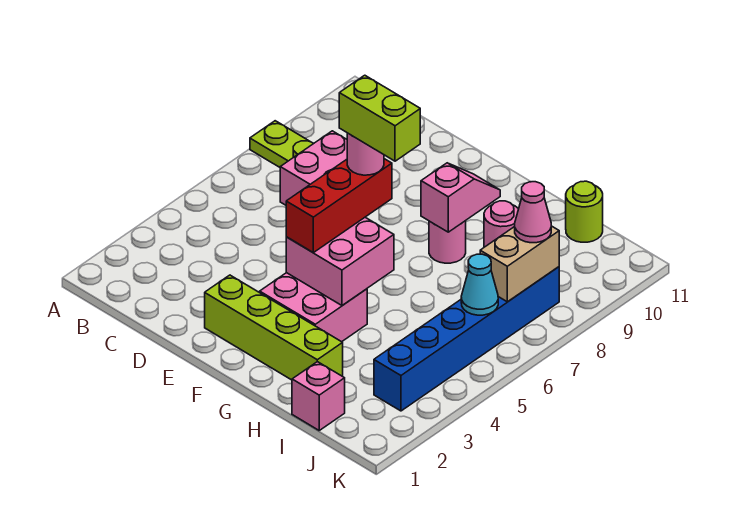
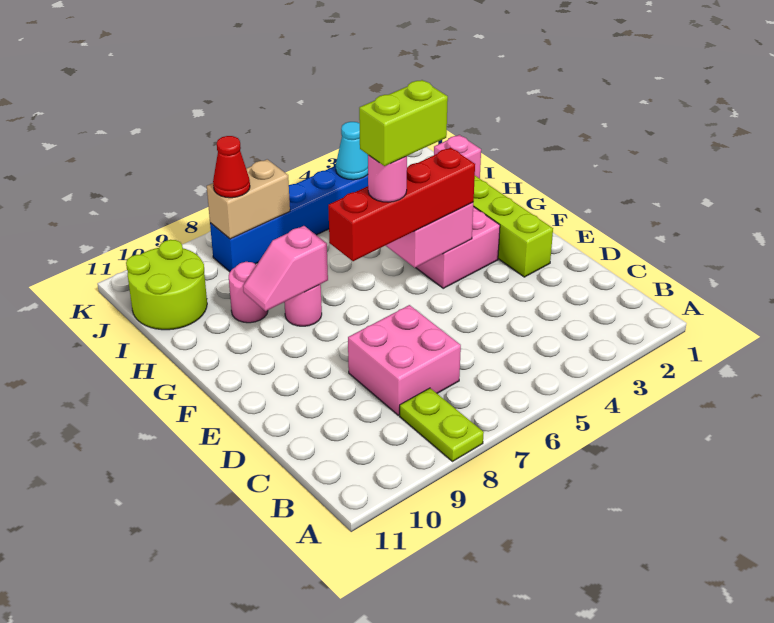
red brick F4:F6 level 3 -> red brick F4:F7 level 3
lime brick F6:G6 level 5 -> lime brick F5:F6 level 5
lime round brick I11 level 1 -> lime round brick I10:J11 level 1
cyan cone J6 level 2 -> cyan cone J4 level 2
pink cone J8 level 3 -> red cone J8 level 3

